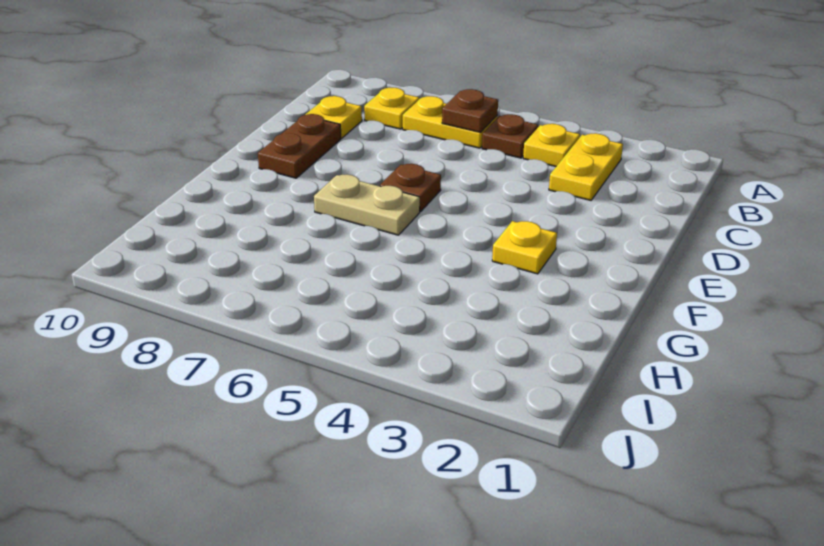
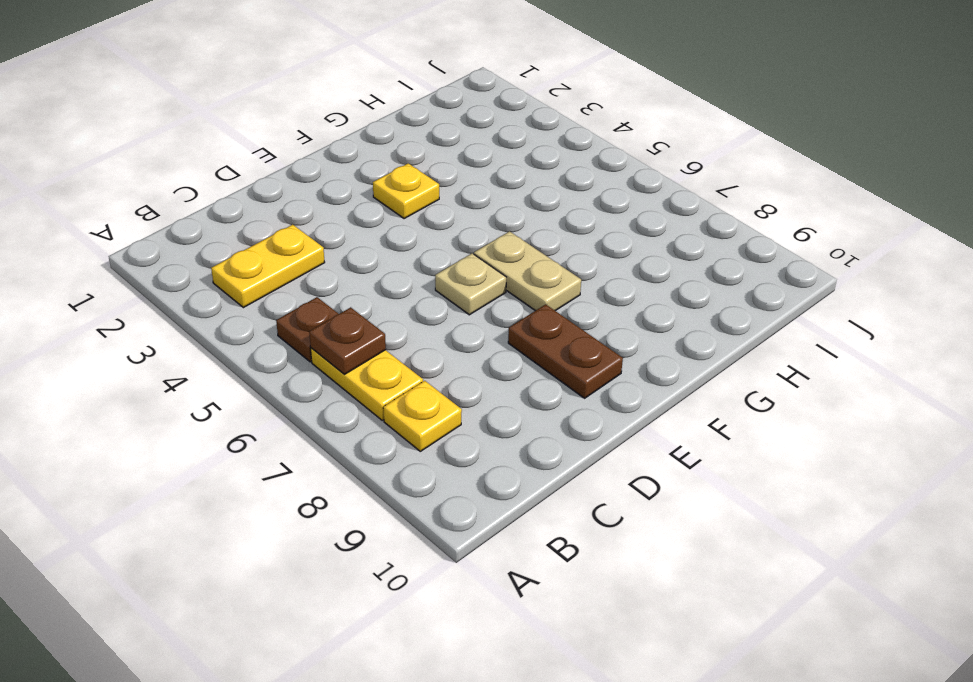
yellow plate B4 level 1 -> none
yellow plate C9 level 1 -> none
brown plate D9:E9 level 1 -> brown plate E8:E9 level 1
brown plate E6 level 1 -> tan plate E6 level 1

